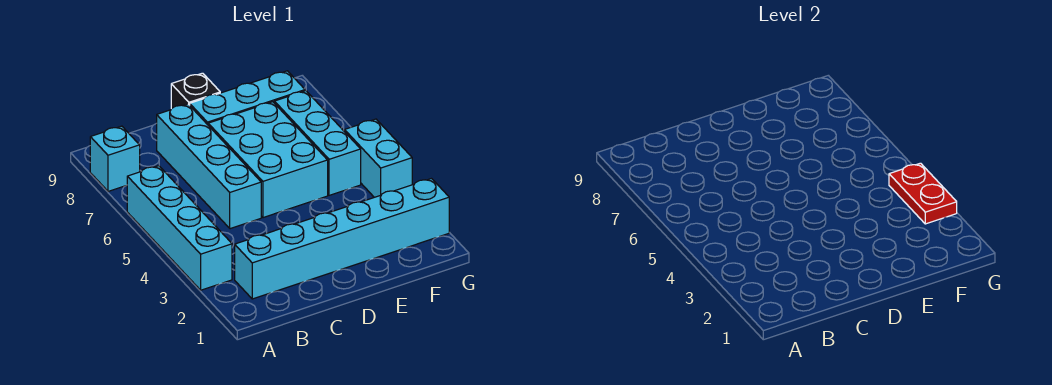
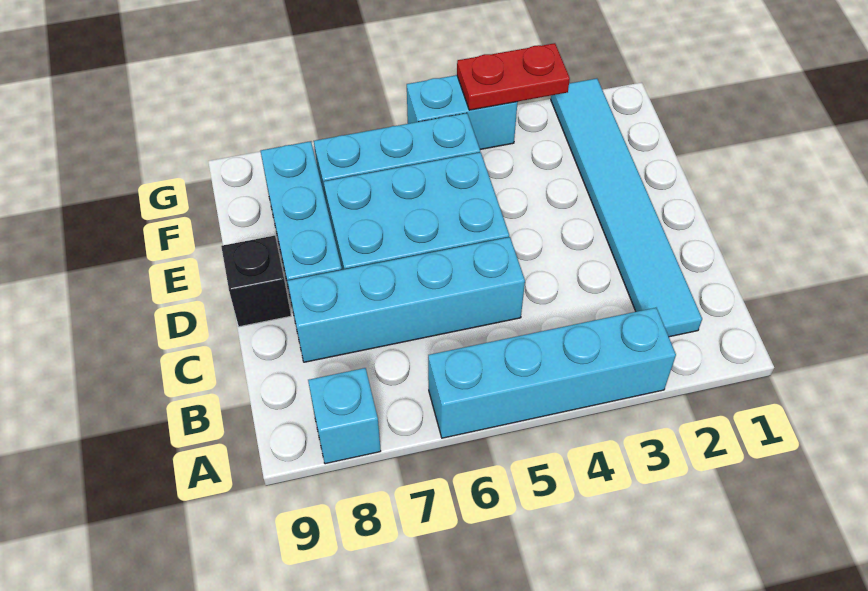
cyan brick B2:G2 level 1 -> cyan tile B2:G2 level 1

